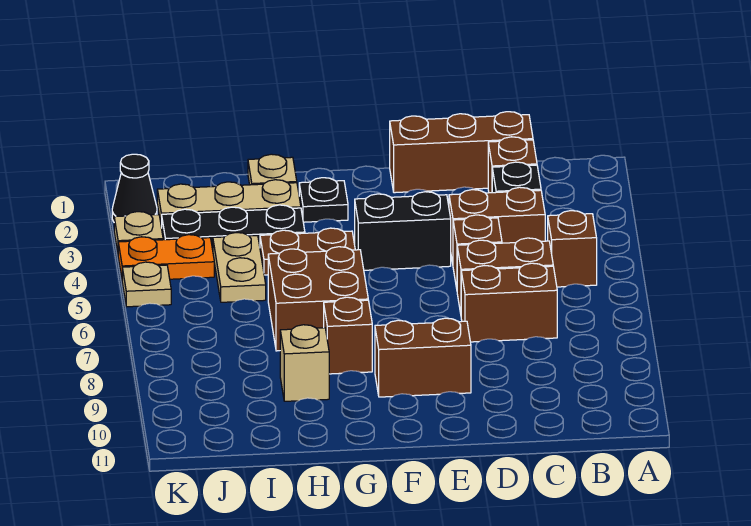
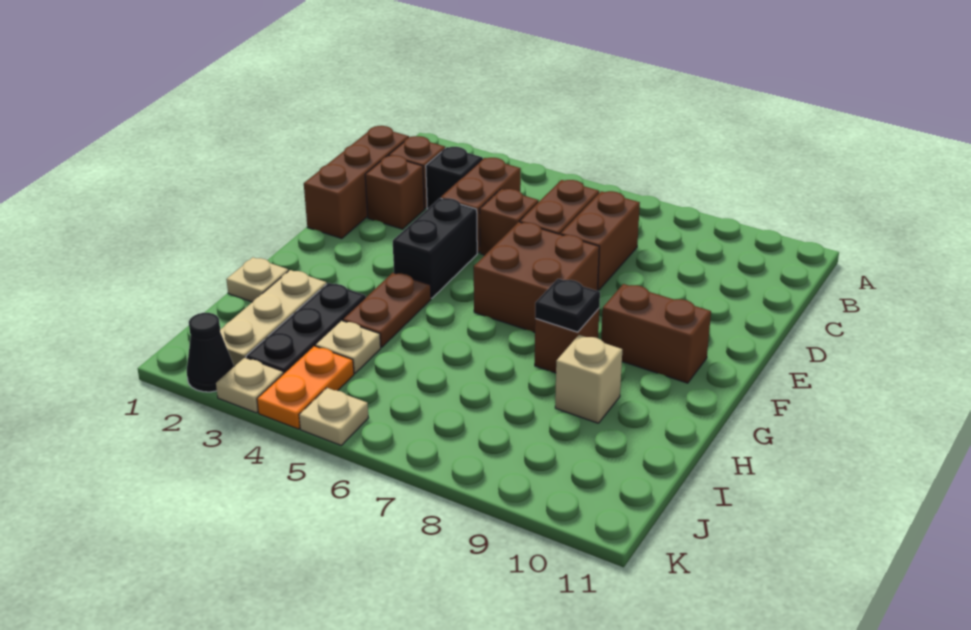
brown brick B5 level 1 -> brown brick D2 level 1
brown brick E9:F9 level 1 -> brown brick F9:F10 level 1
black plate G2 level 1 -> black plate G8 level 2
brown brick G6:H7 level 1 -> brown brick E6:F7 level 1
tan plate I4:I5 level 1 -> tan plate I4 level 1

